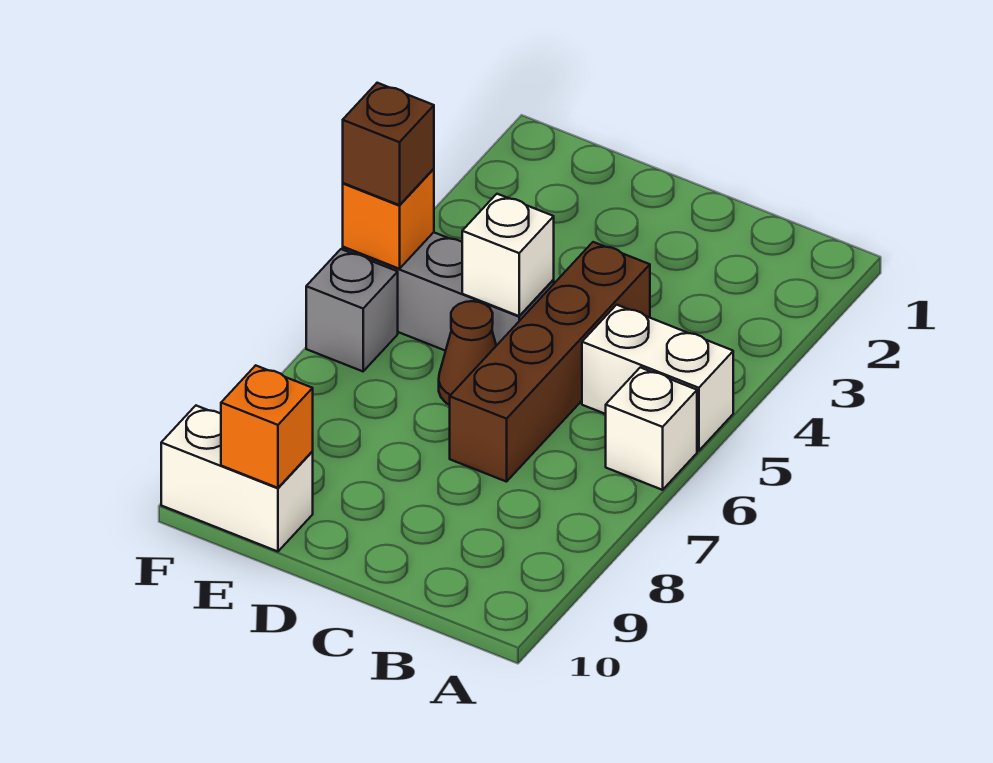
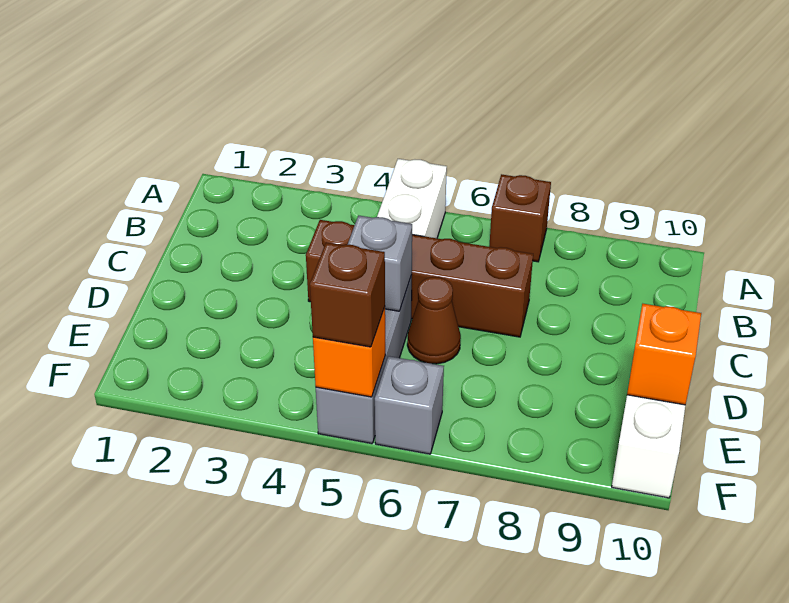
white brick A6 level 1 -> none
none -> brown brick A7 level 1
white brick D5 level 2 -> grey brick D5 level 2

